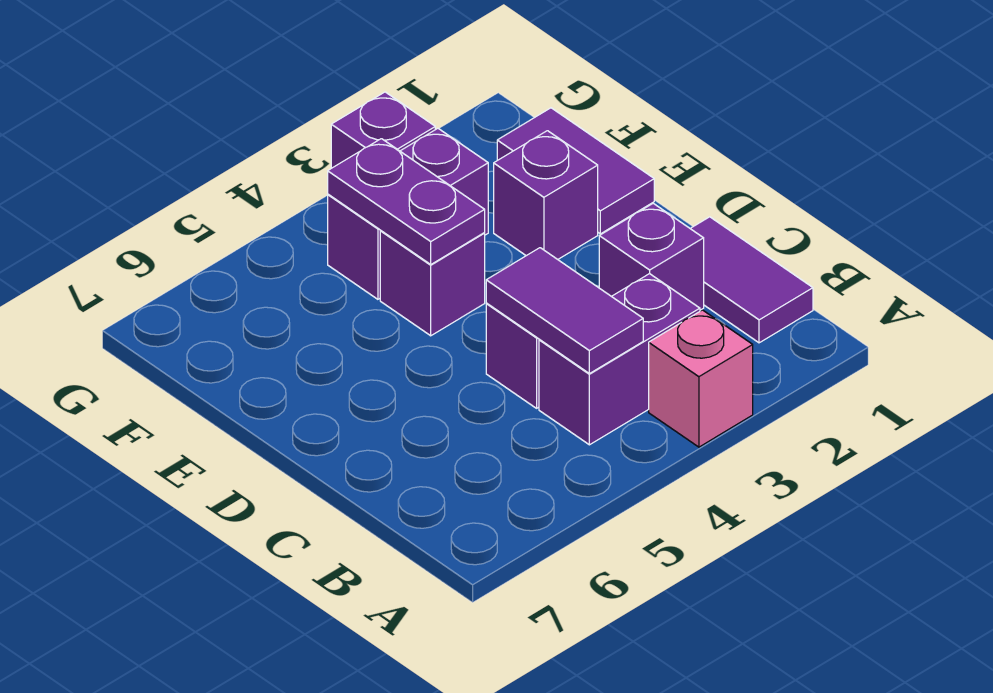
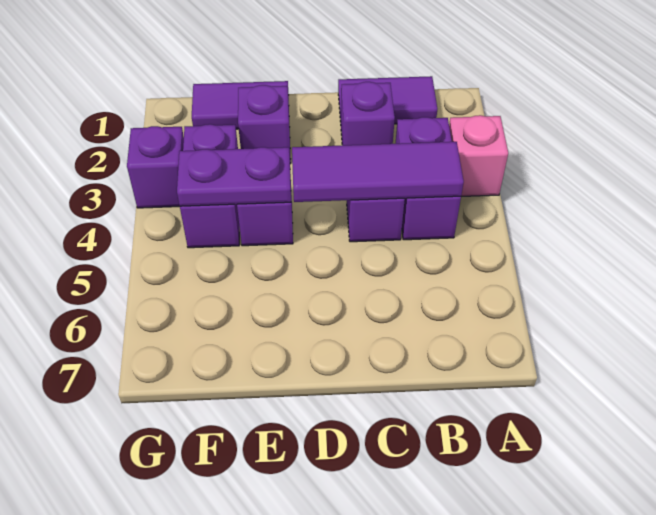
purple tile B4:C4 level 2 -> purple tile B4:D4 level 2

